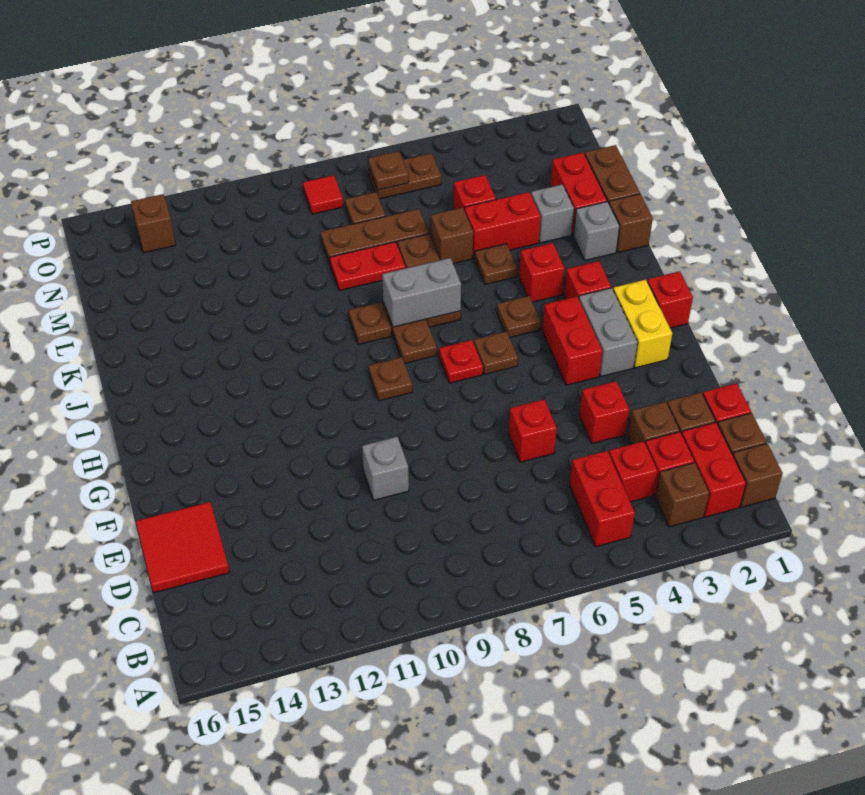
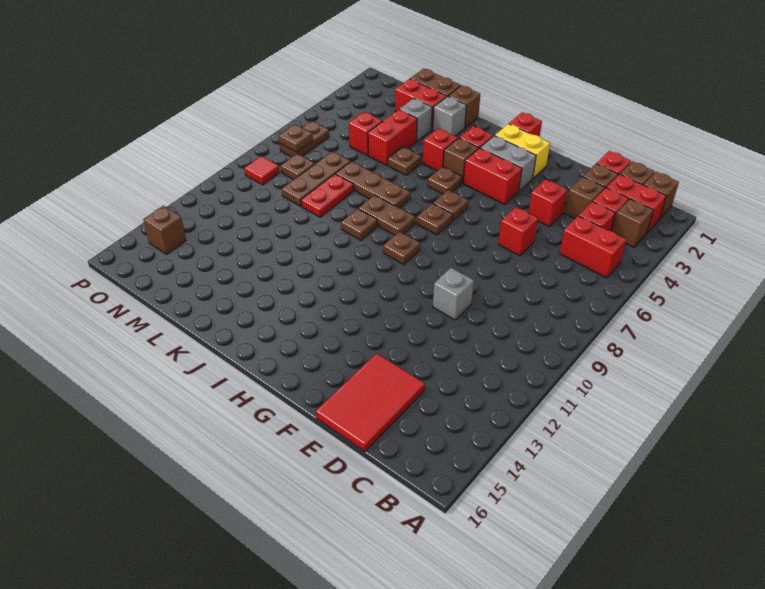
red tile D15:E16 level 1 -> red tile D14:E16 level 1
red plate H7 level 1 -> brown plate H7 level 1
grey brick J7:J8 level 2 -> none
brown brick L6 level 1 -> brown brick I4 level 1

